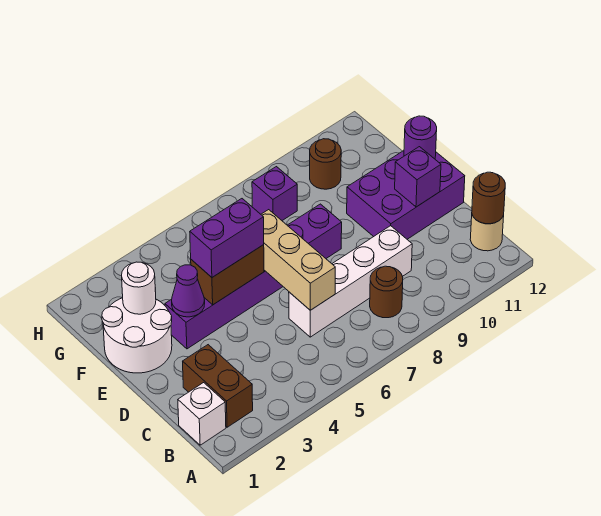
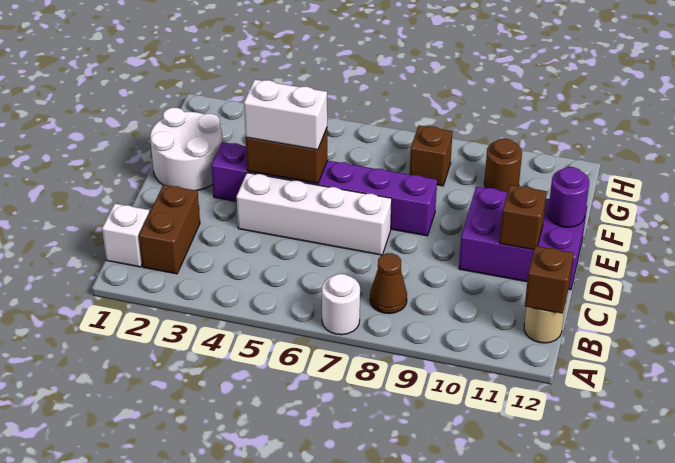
brown round brick B8 level 1 -> brown cone B8 level 1
brown round brick B12 level 2 -> brown brick B12 level 2
white brick C6:C9 level 1 -> white brick D4:D7 level 1
tan brick C6:E6 level 2 -> none
purple brick D11 level 2 -> brown brick D11 level 2
purple cone E3 level 2 -> none
purple brick E4:E5 level 3 -> white brick E4:E5 level 3
white round brick F2 level 2 -> white round brick A7 level 1
purple brick G8 level 1 -> brown brick G8 level 1

